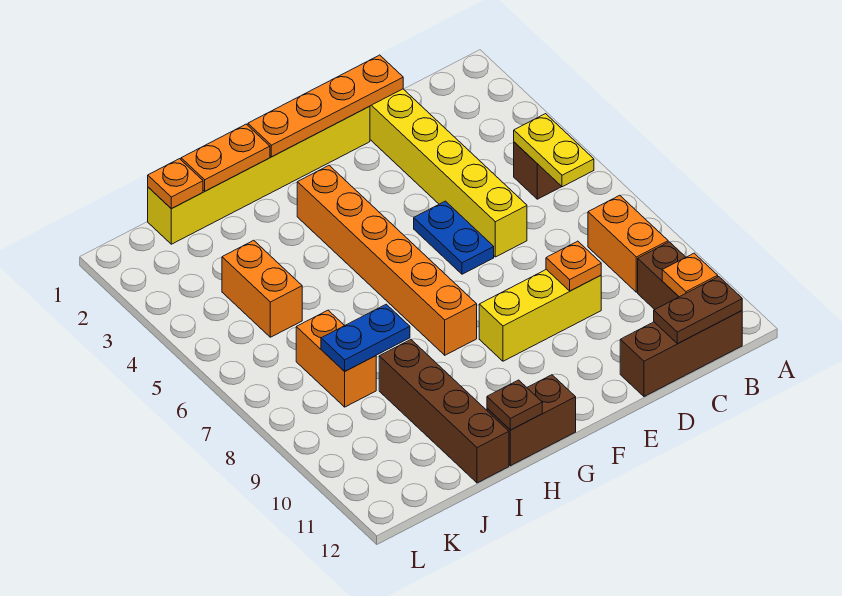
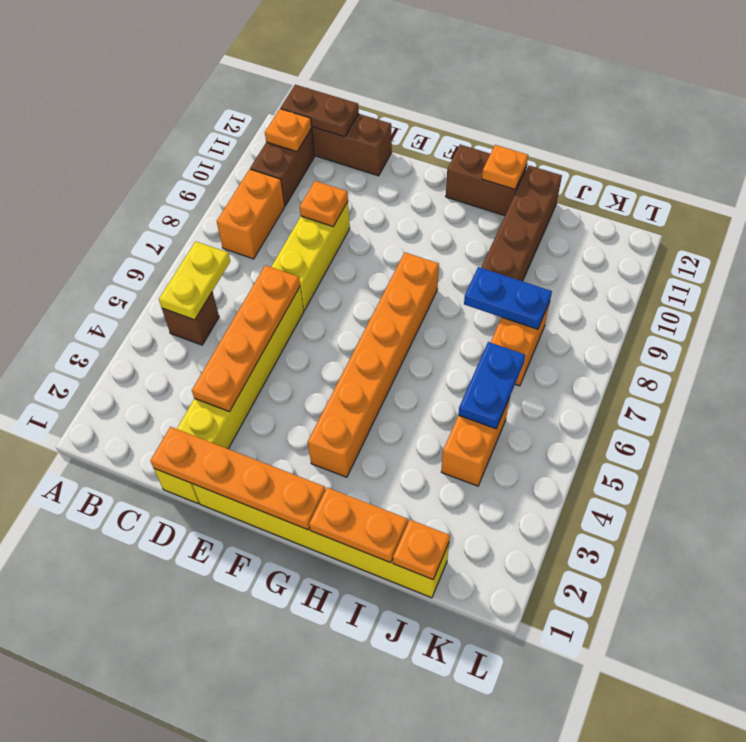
none -> orange plate D3:D6 level 2
yellow brick D9:F9 level 1 -> yellow brick D7:D9 level 1
blue plate E5:E6 level 1 -> blue plate J5:J6 level 2
brown plate H12 level 2 -> orange plate H12 level 2

